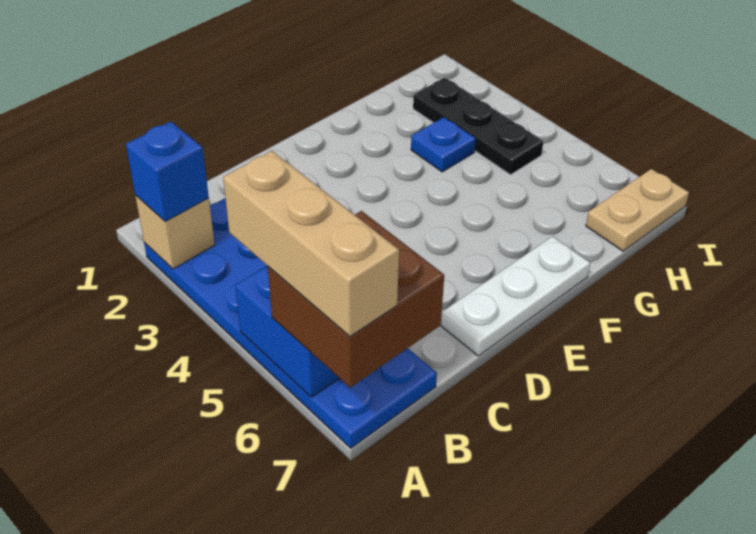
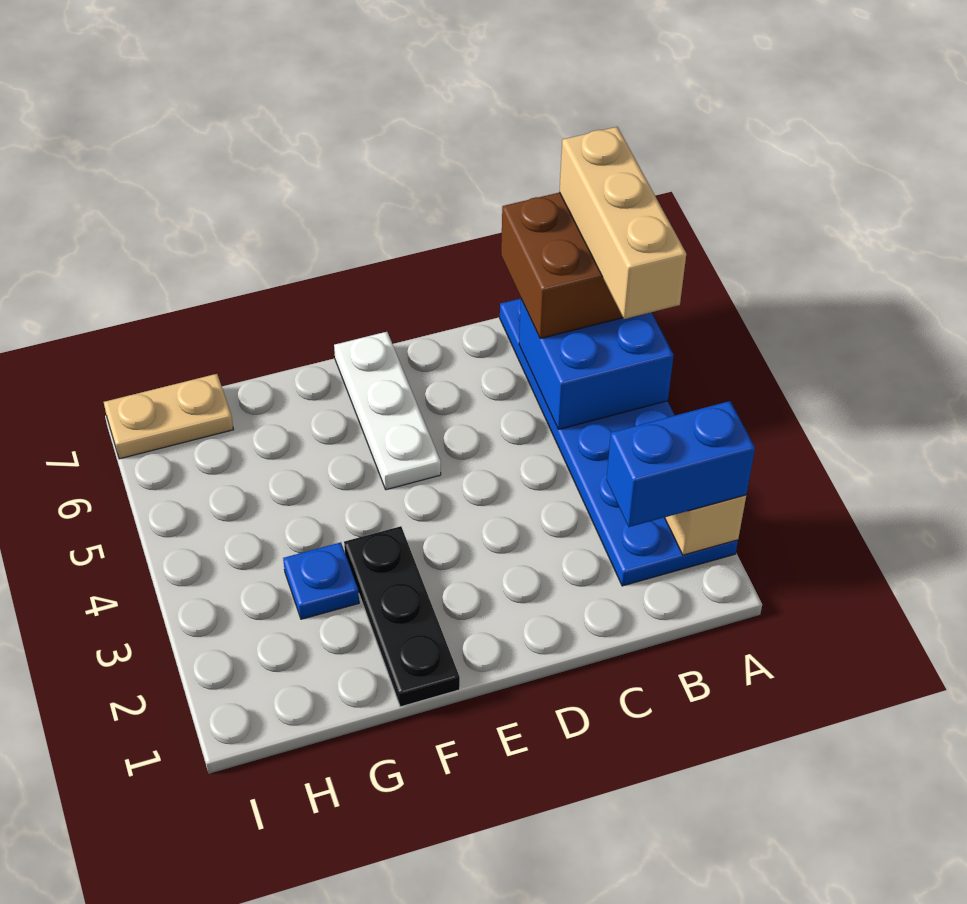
blue brick A2 level 3 -> blue brick A2:B2 level 3
white plate D7:F7 level 1 -> white plate E5:E7 level 1
black plate H2:H4 level 1 -> black plate F1:F3 level 1

